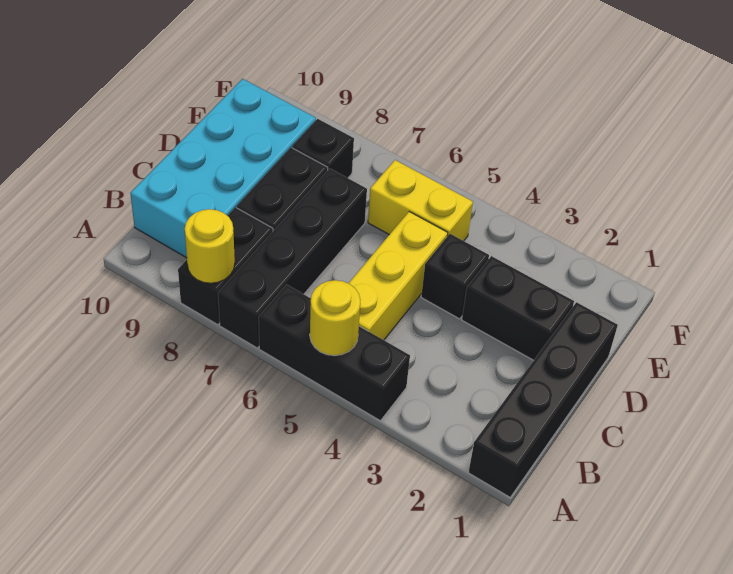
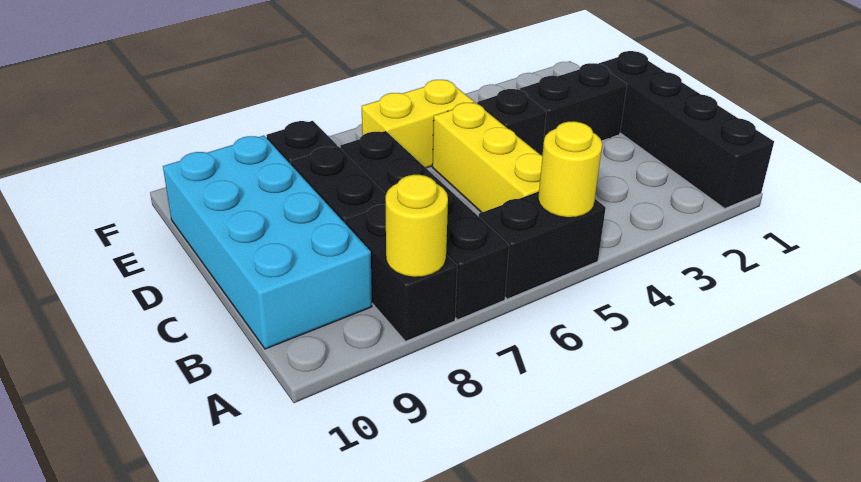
black brick A4:A6 level 1 -> black brick A5:A6 level 1

